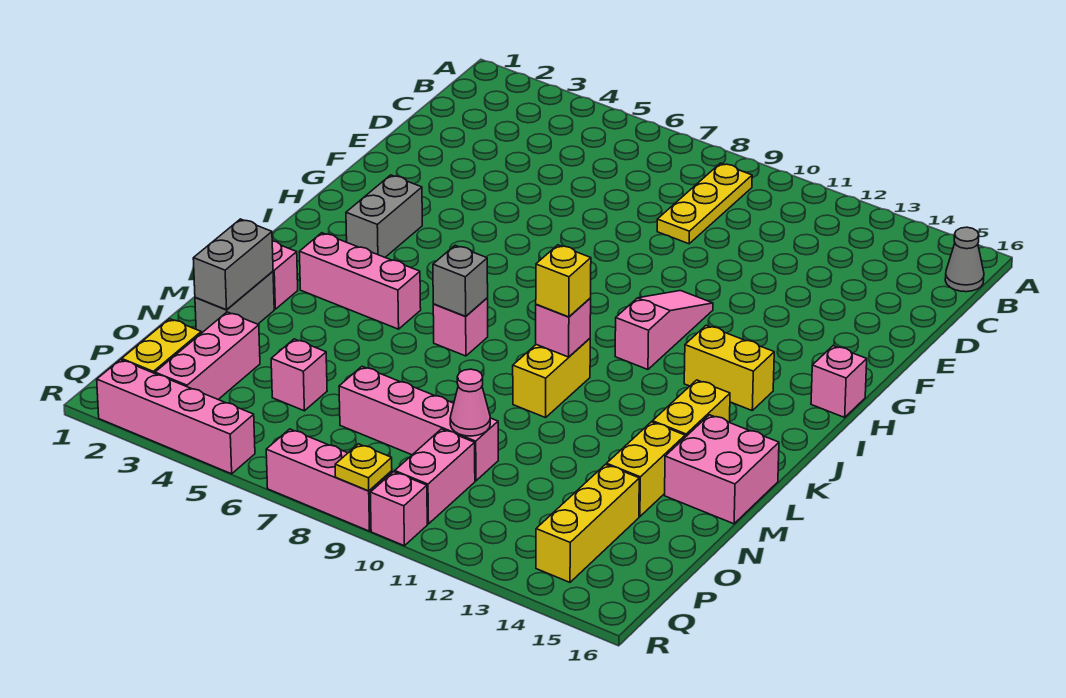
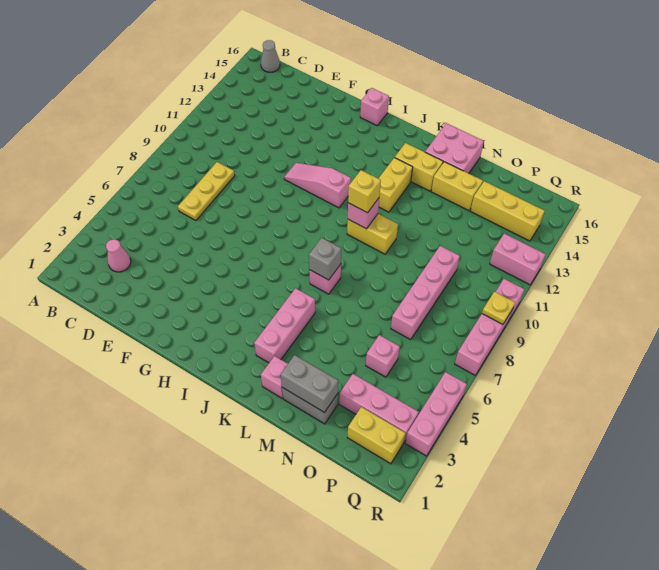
yellow plate B9:D9 level 1 -> yellow plate D7:D9 level 1
grey brick H3:I3 level 1 -> none
yellow brick I13:I14 level 1 -> yellow brick K12:K13 level 1
pink cone O10 level 2 -> pink cone C3 level 1
pink brick P10:Q10 level 1 -> pink brick Q12:R12 level 1
pink brick R2:R5 level 1 -> pink brick R3:R5 level 1

